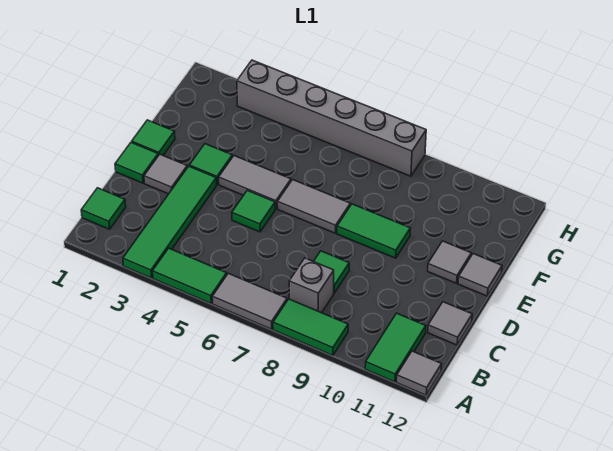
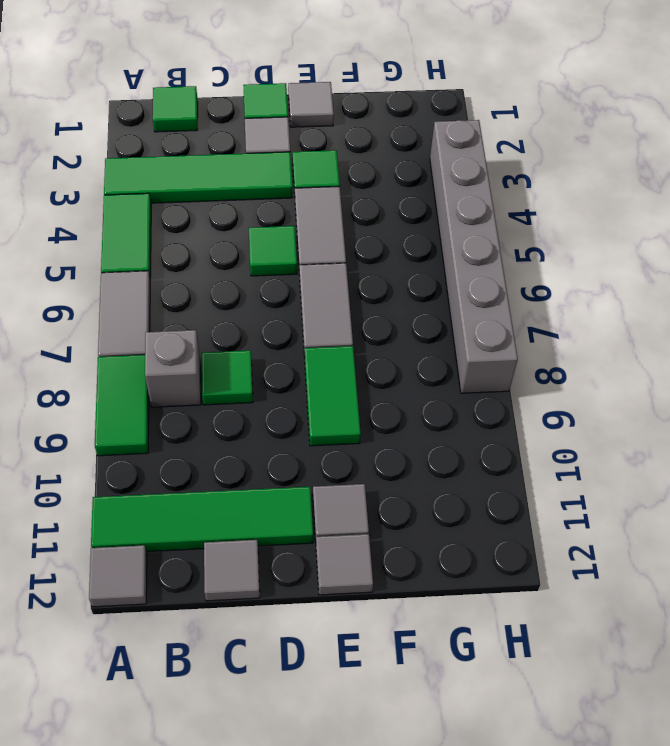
green tile A11:B11 level 1 -> green tile A11:D11 level 1
green tile E1 level 1 -> grey tile E1 level 1

